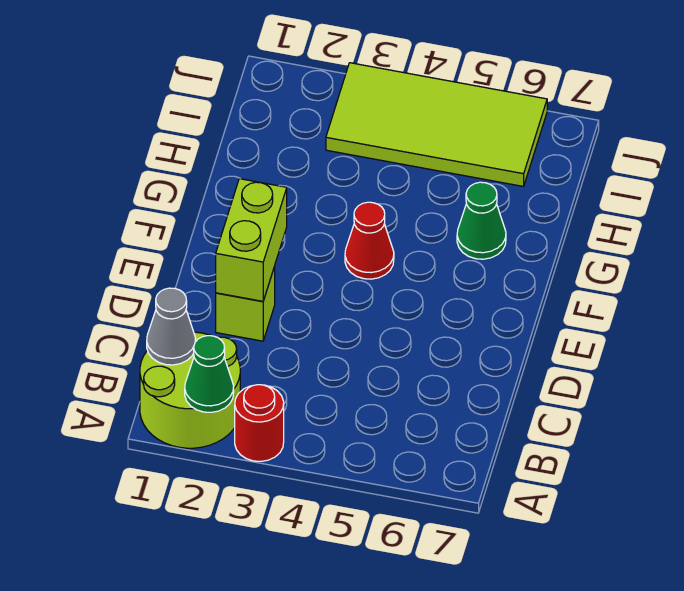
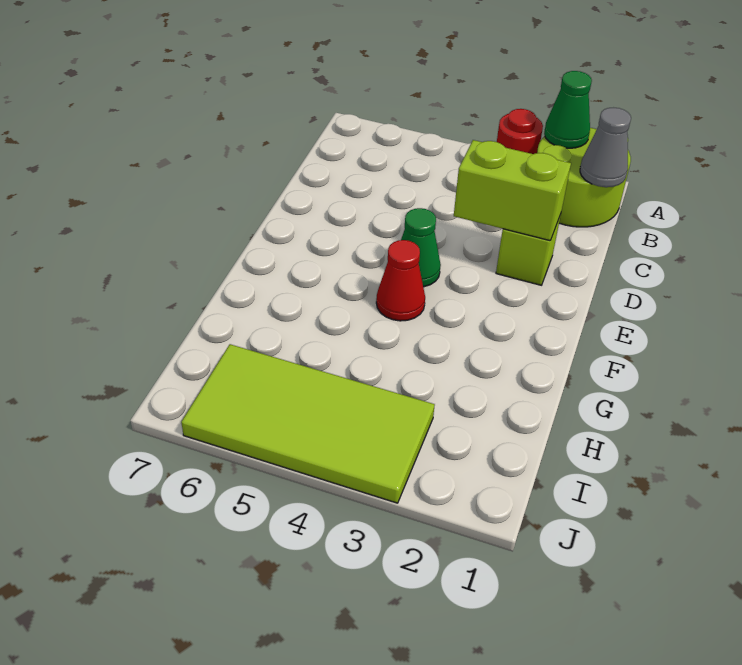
lime brick D2:E2 level 2 -> lime brick D2:D3 level 2
green cone G6 level 1 -> green cone E4 level 1

